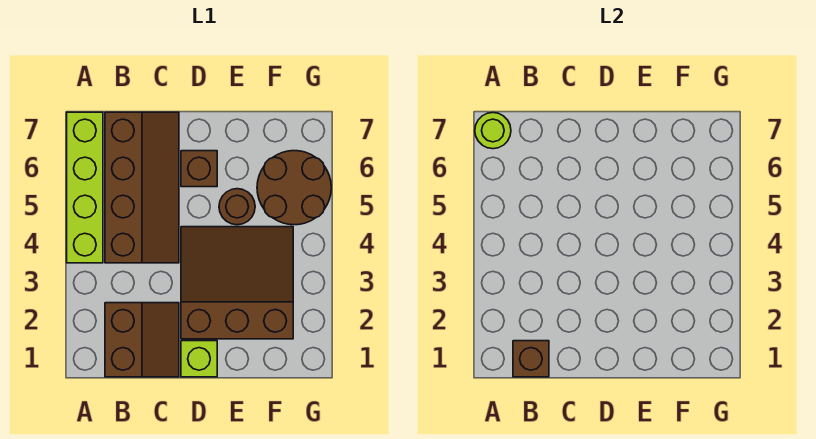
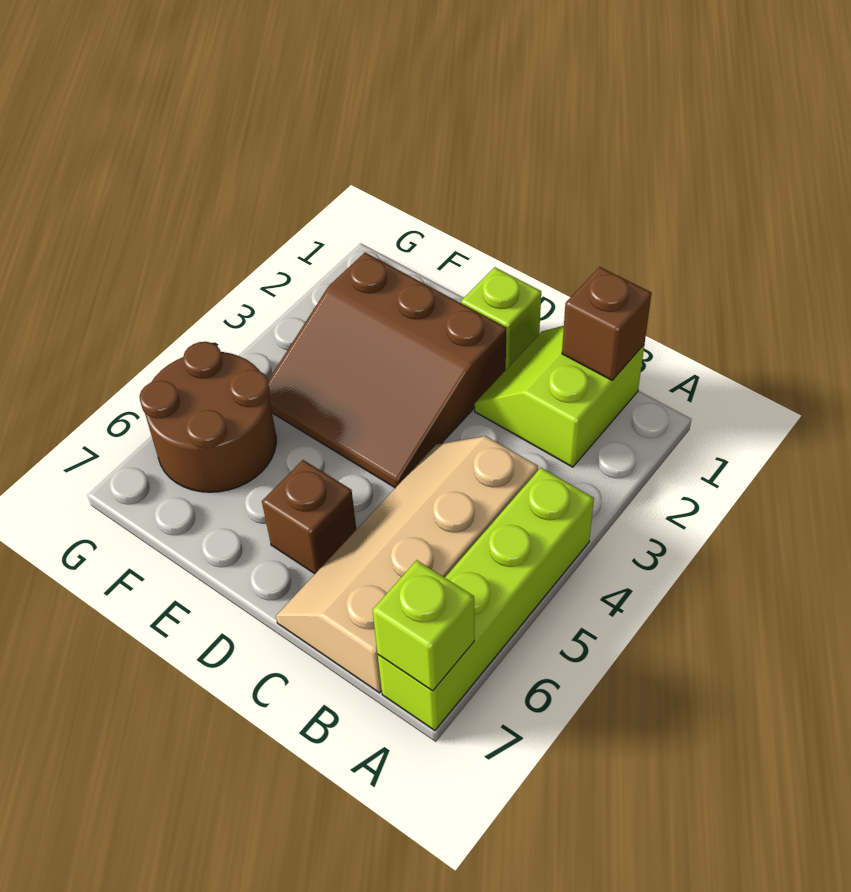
lime round brick A7 level 2 -> lime brick A7 level 2
brown slope B1:C2 level 1 top B -> lime slope B1:C2 level 1 top B
brown slope B4:C7 level 1 top B -> tan slope B4:C7 level 1 top B
brown round brick E5 level 1 -> none

